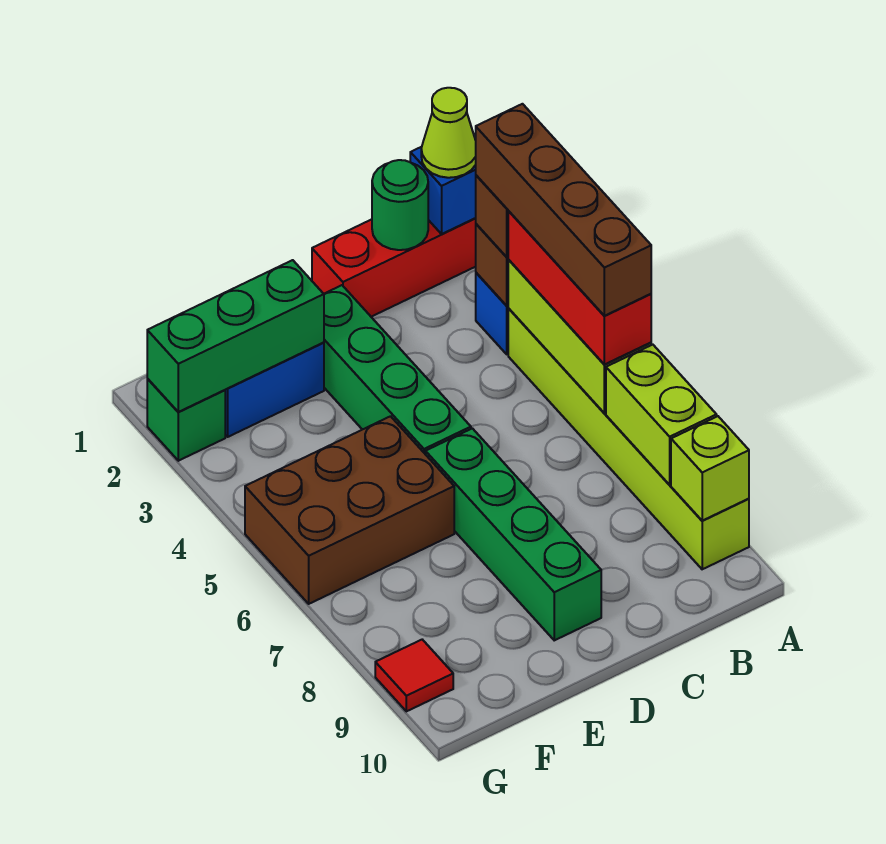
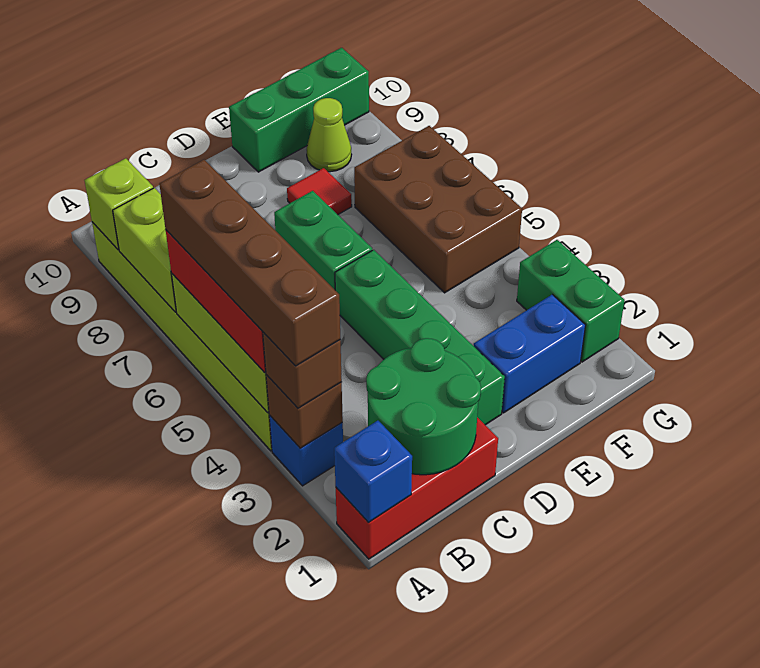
lime cone A1 level 3 -> lime cone F9 level 1
green round brick B1 level 2 -> green round brick B1:C2 level 2
green brick D6:D9 level 1 -> green brick D6:D7 level 1
green brick E2:G2 level 2 -> green brick E10:G10 level 1
brown brick E5:G6 level 1 -> brown brick F5:G7 level 1
green brick G2 level 1 -> green brick G2:G3 level 1
red tile G9 level 1 -> red tile E8 level 1

